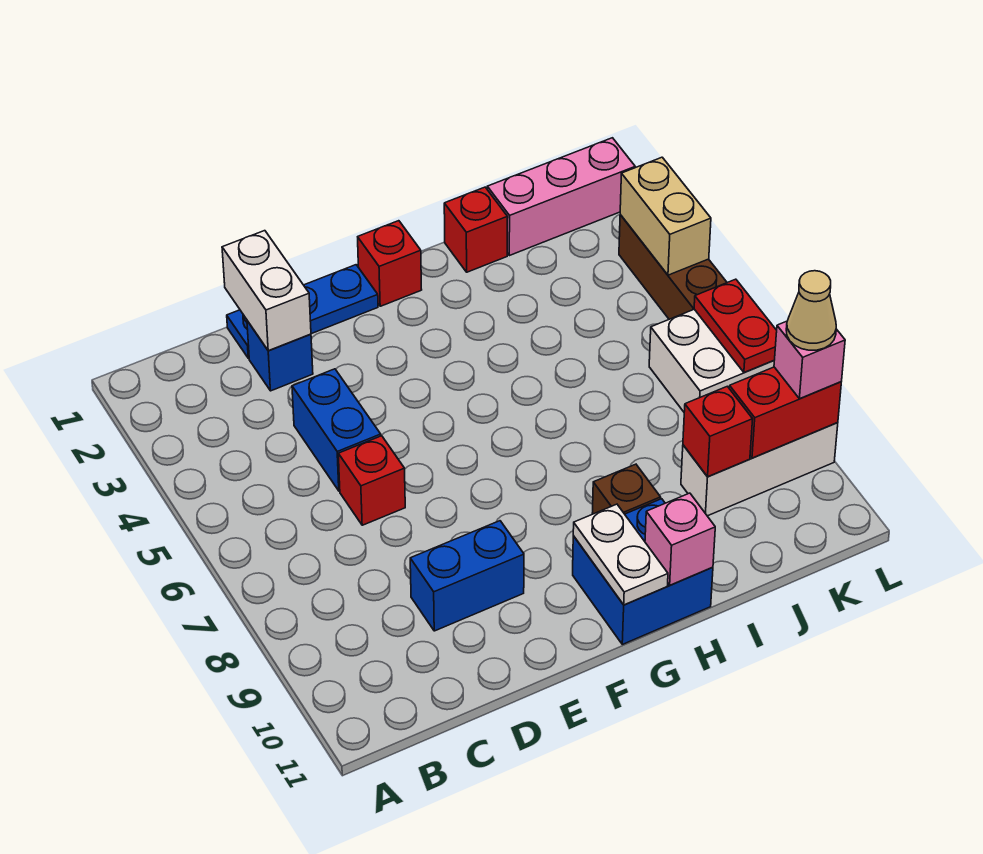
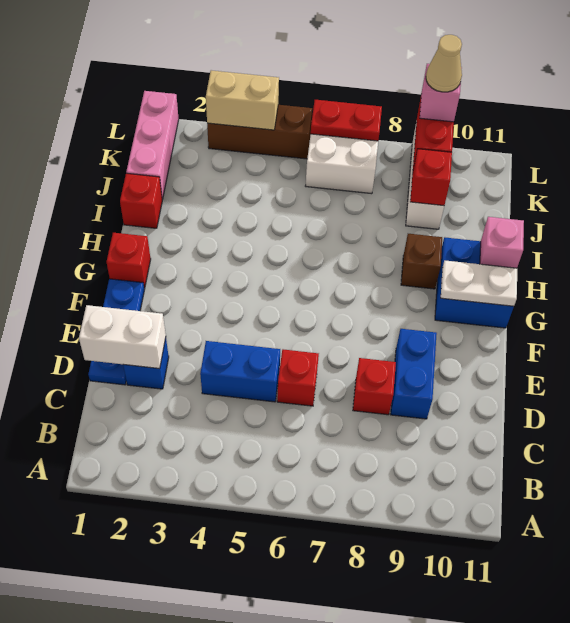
none -> red brick D8 level 1

